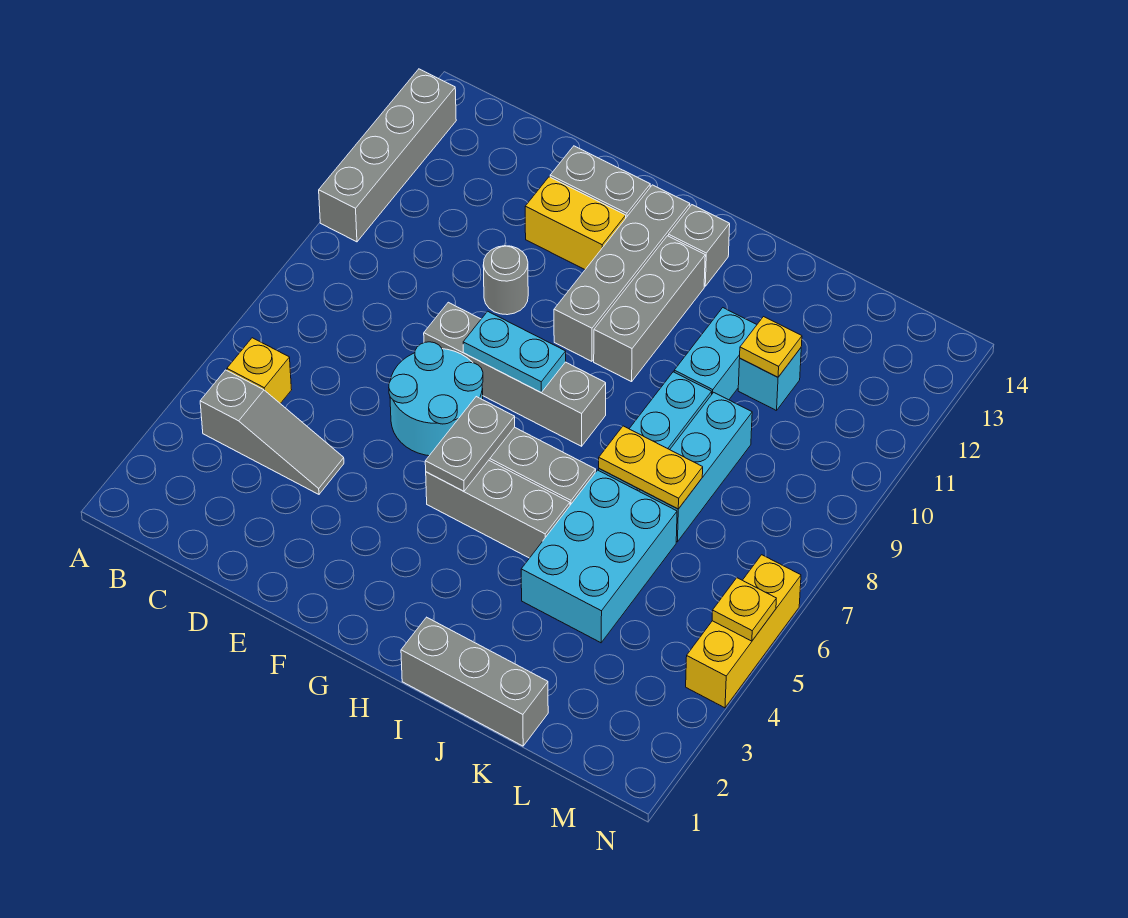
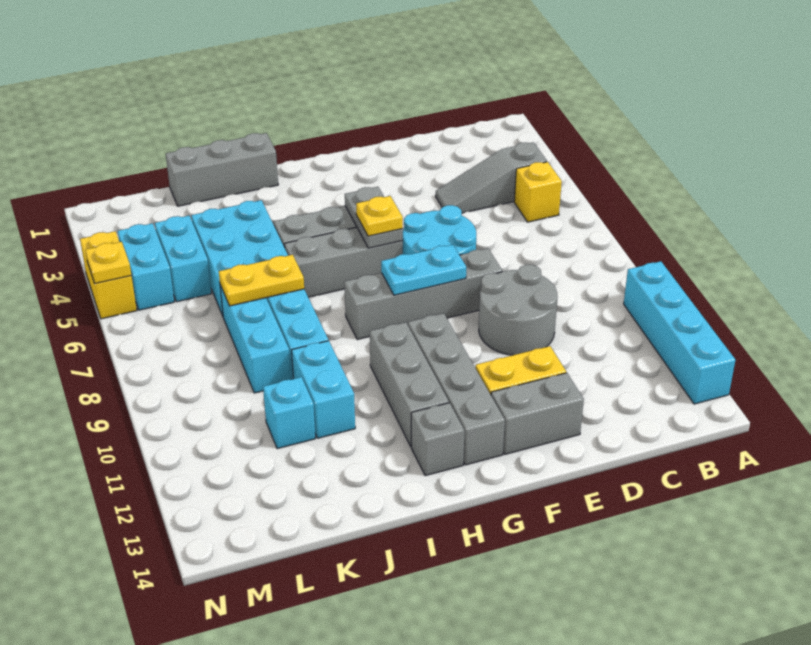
grey brick A10:A13 level 1 -> cyan brick A10:A13 level 1
grey round brick E10 level 1 -> grey round brick D9:E10 level 1
yellow plate K11 level 2 -> yellow plate G6 level 3
none -> cyan brick L4:L5 level 1
none -> cyan brick M4:M5 level 1
yellow brick N4:N6 level 1 -> yellow brick N4:N5 level 1

